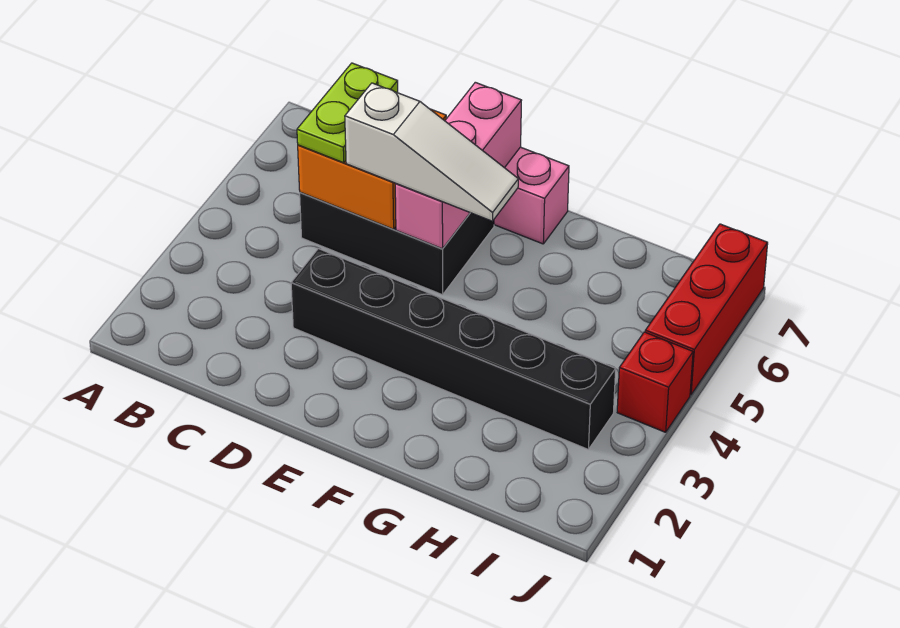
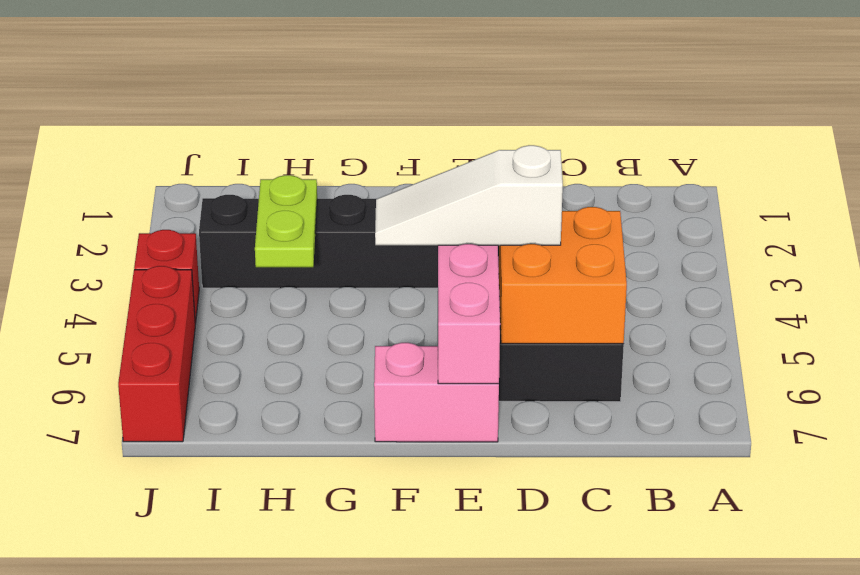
lime plate C5:C6 level 3 -> lime plate H3:H4 level 2

